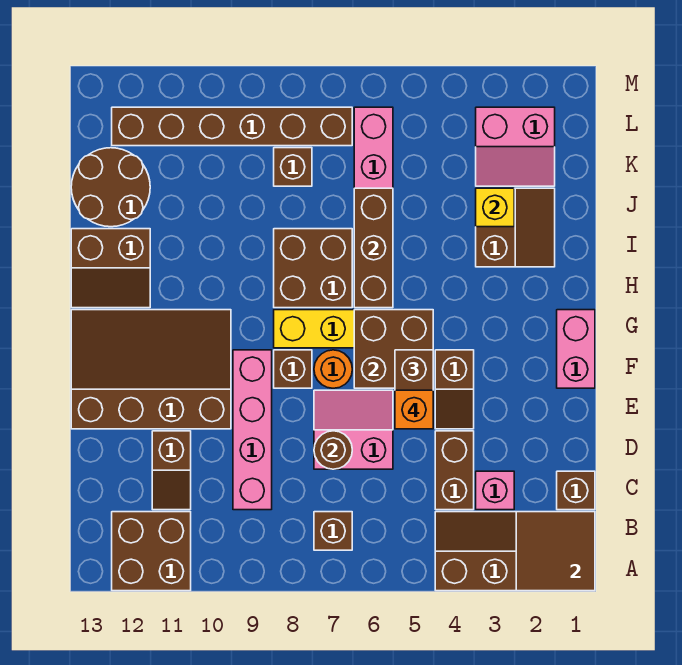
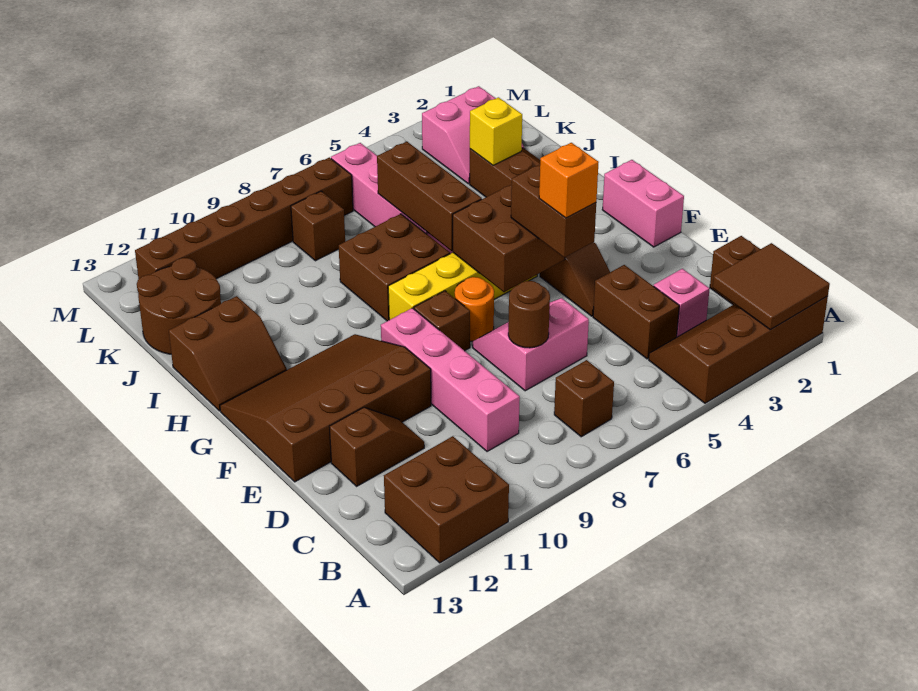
brown slope C11:D11 level 1 top D -> brown slope D11:D12 level 1 top 12

